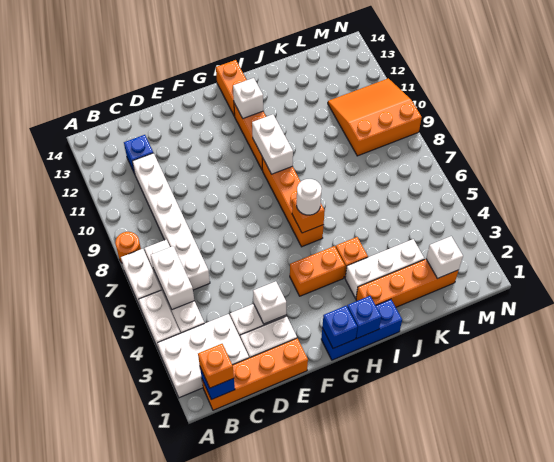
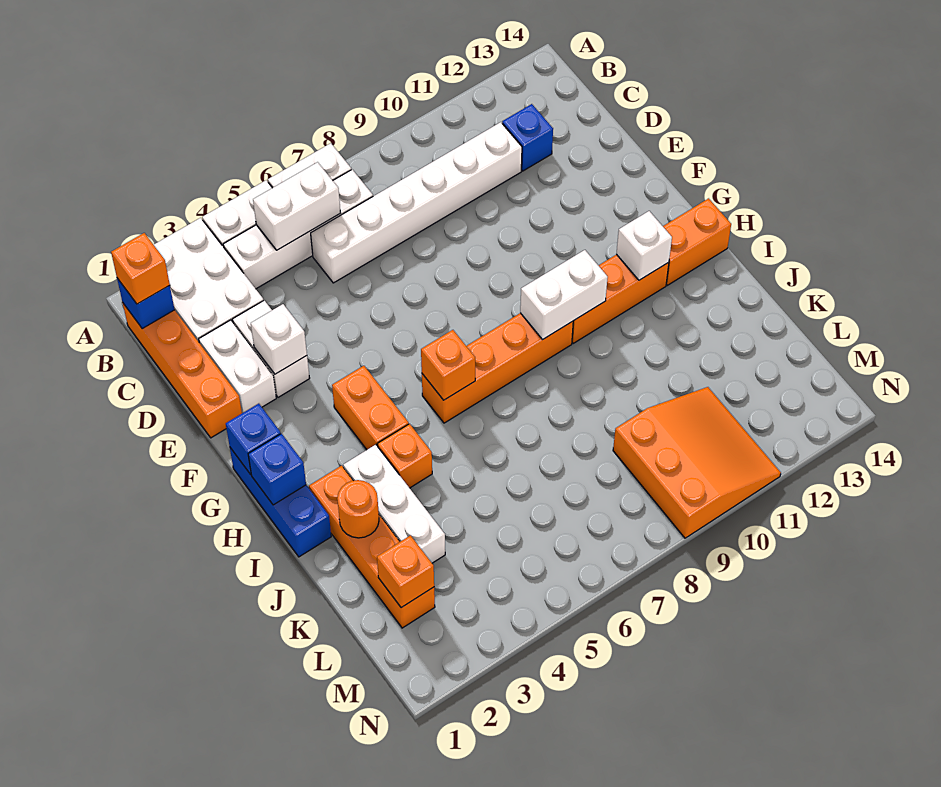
orange round brick A8 level 1 -> orange round brick J2 level 2
white round brick H6 level 3 -> none
white brick L2 level 2 -> orange brick L2 level 2

